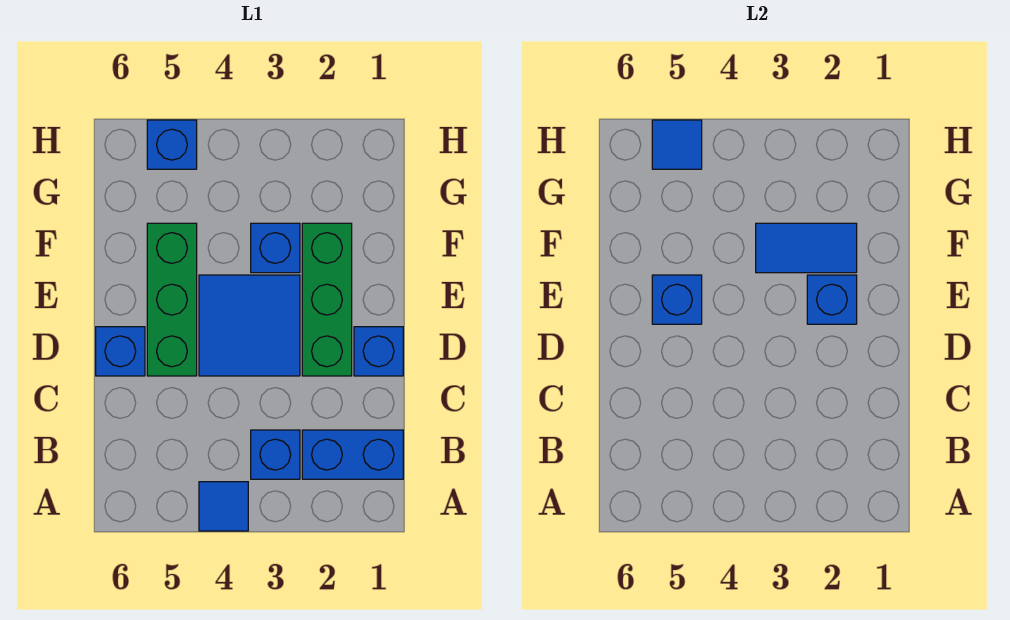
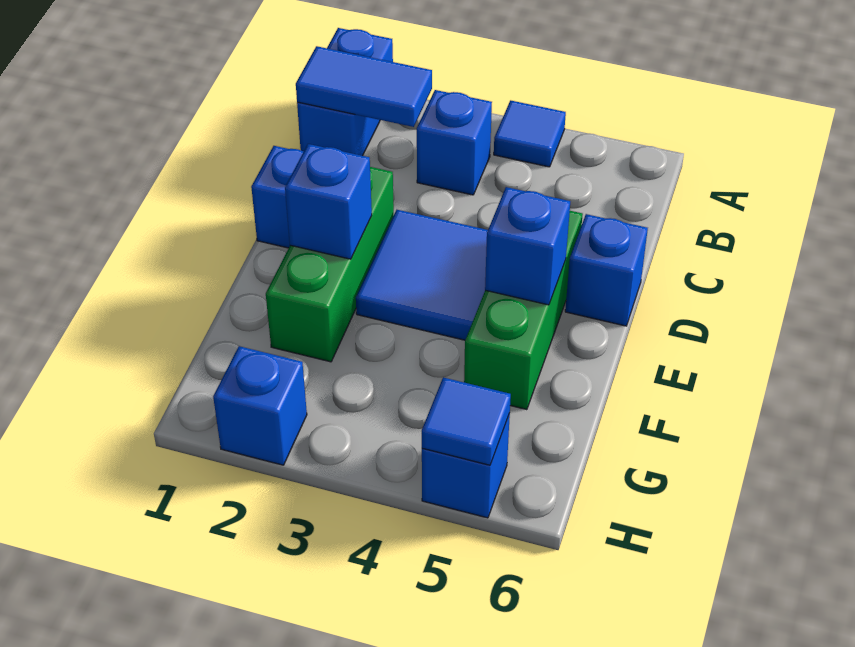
blue brick B1:B2 level 1 -> blue brick A1:B1 level 1
blue tile F2:F3 level 2 -> blue tile B1:B2 level 2
blue brick F3 level 1 -> blue brick H2 level 1

